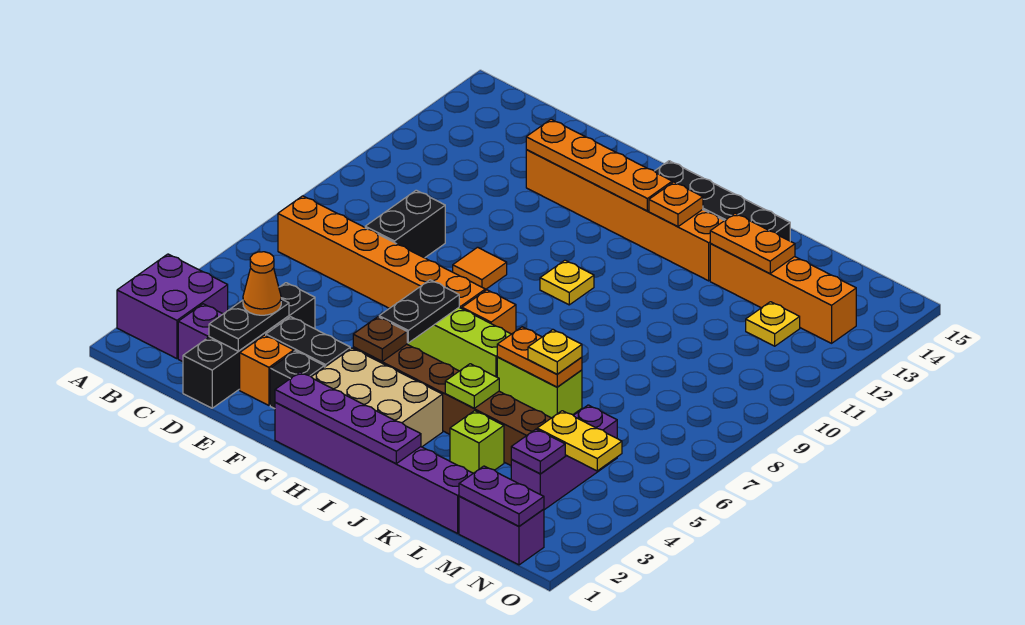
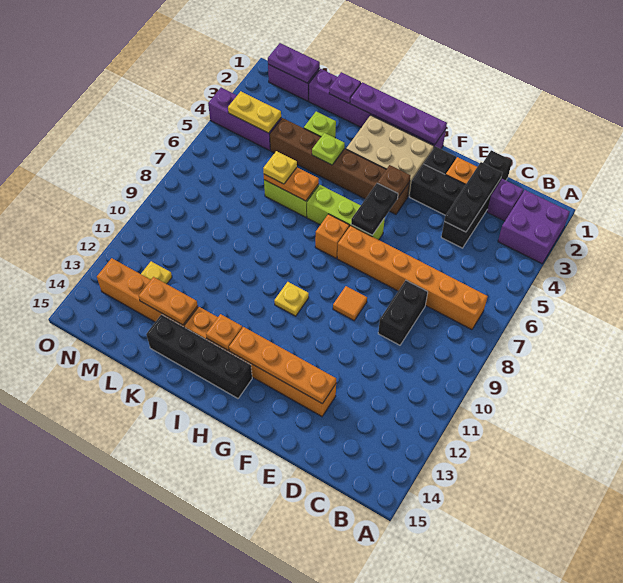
black plate D2:D3 level 2 -> black plate D2:D4 level 2
orange cone D3 level 3 -> none
purple brick M3:M5 level 1 -> purple brick M4:O4 level 1
purple plate M3 level 2 -> purple plate K1 level 2

